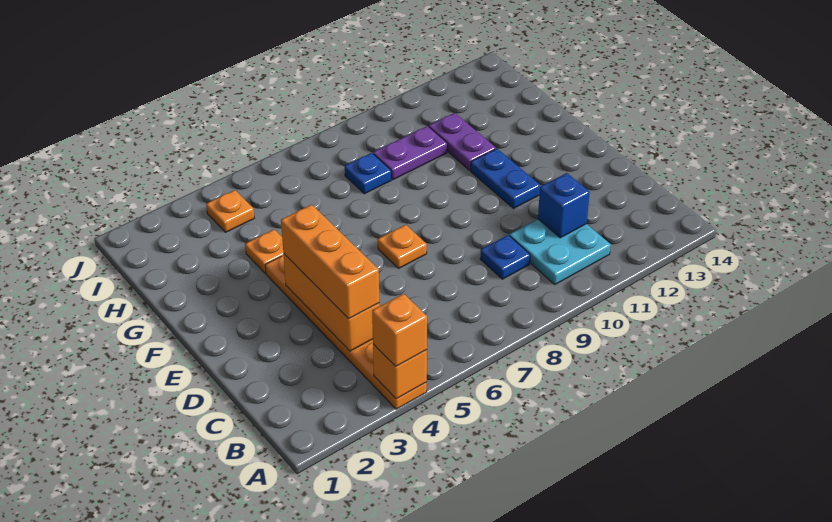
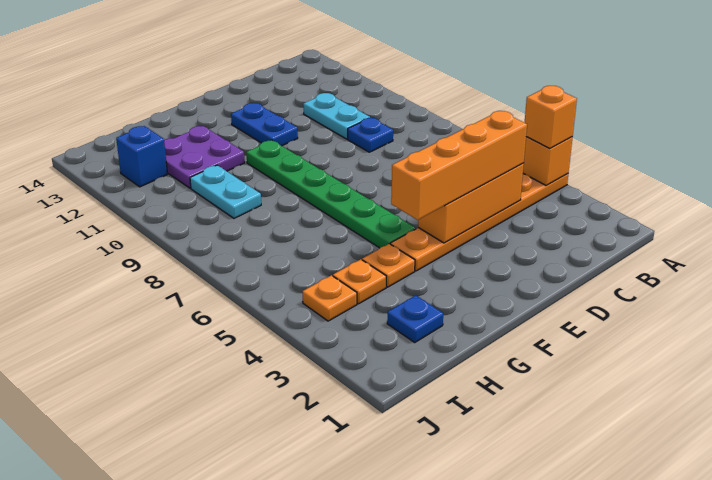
cyan plate B10:C11 level 1 -> cyan plate C10:C11 level 1
orange brick C4:E4 level 3 -> orange brick C4:F4 level 3
blue brick C11 level 2 -> blue brick I12 level 1
orange plate E7 level 1 -> orange plate H4 level 1
blue plate E11:F11 level 1 -> blue plate E11:E12 level 1
none -> green plate F5:F10 level 1
purple plate G11:H11 level 1 -> purple plate G11:H12 level 1
blue plate H8 level 1 -> blue plate H2 level 1
purple plate H9:H10 level 1 -> cyan plate H9:H10 level 1

